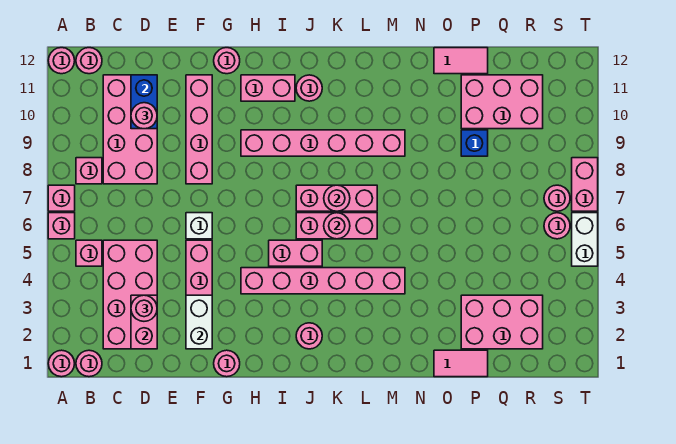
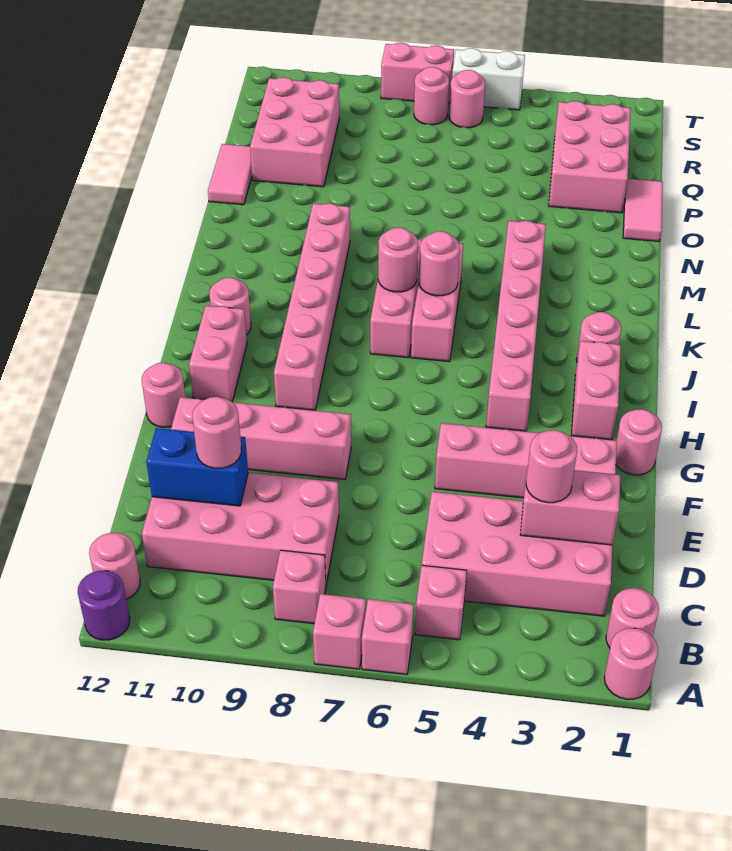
pink round brick A12 level 1 -> purple round brick A12 level 1
white brick F2:F3 level 2 -> none
white brick F6 level 1 -> none
pink brick I5:J5 level 1 -> pink brick H2:I2 level 1
blue brick P9 level 1 -> none

